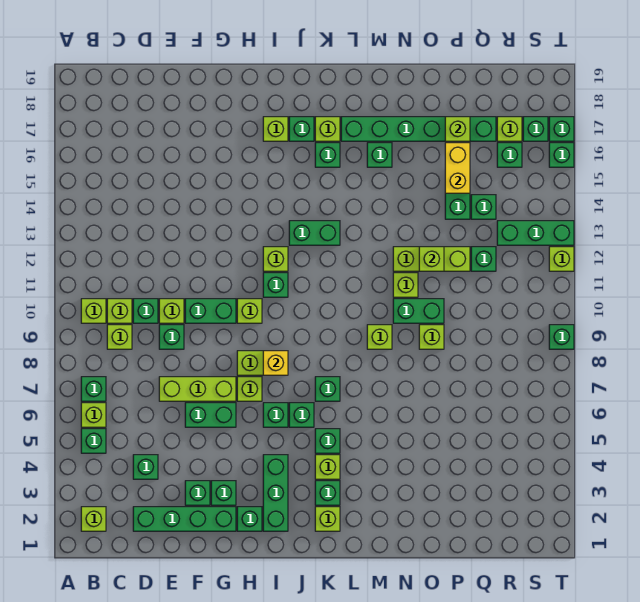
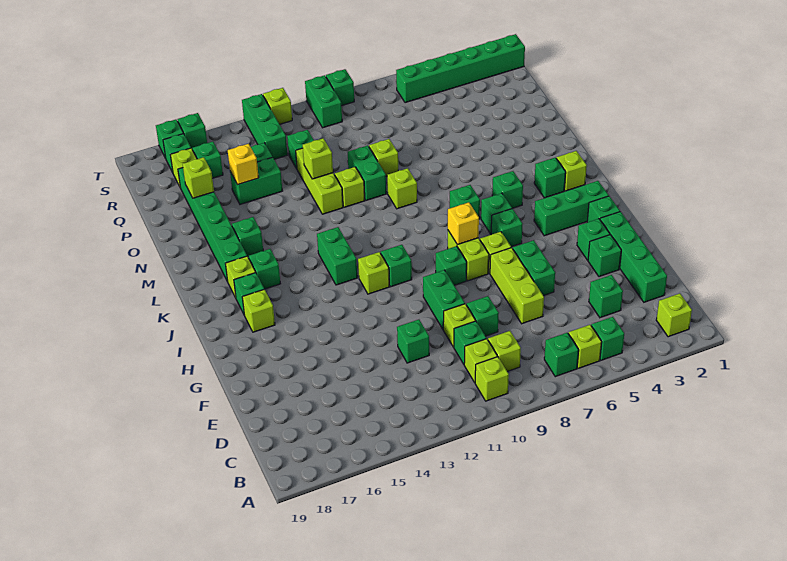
none -> green brick E12 level 1
none -> green brick H9 level 1
lime brick H10 level 1 -> none
lime brick K4 level 1 -> none
yellow brick P15:P16 level 2 -> yellow brick P15 level 2
none -> green brick S1:S6 level 1
none -> green brick S10:T10 level 1

